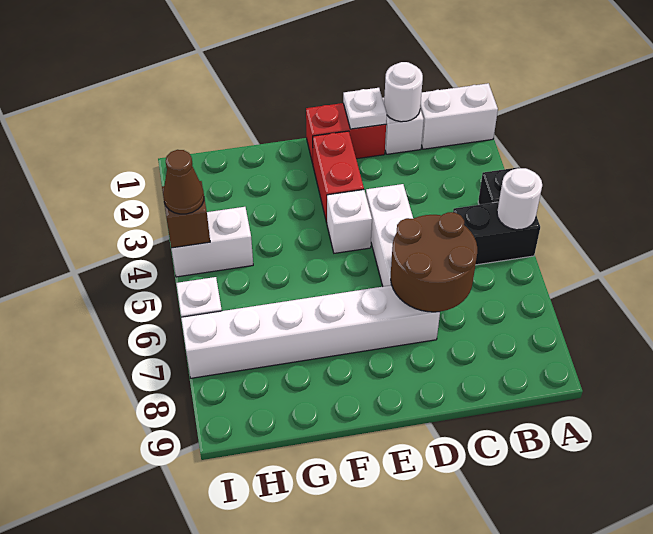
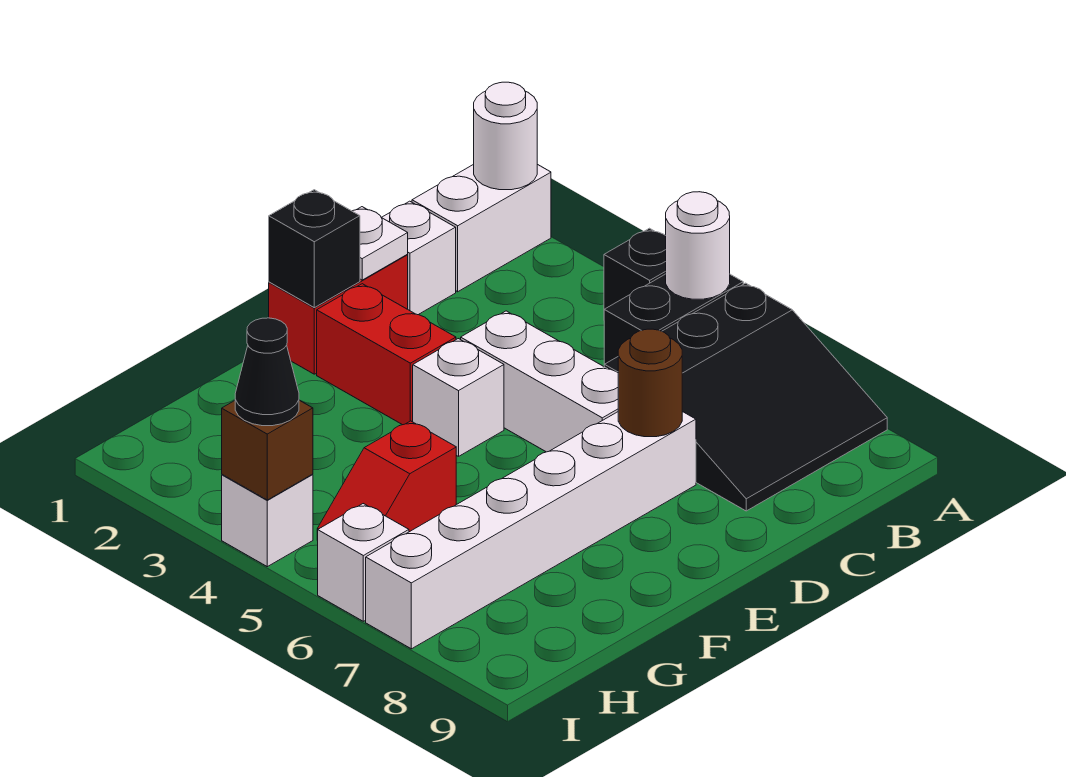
none -> black slope A6:C8 level 1 top 6
white round brick C1 level 2 -> white round brick A1 level 2
brown round brick C6:D7 level 2 -> brown round brick D7 level 2
none -> black brick E1 level 2
none -> red slope G5:H5 level 1 top G
white brick H4:I4 level 1 -> white brick I4 level 1
brown cone I4 level 3 -> black cone I4 level 3

